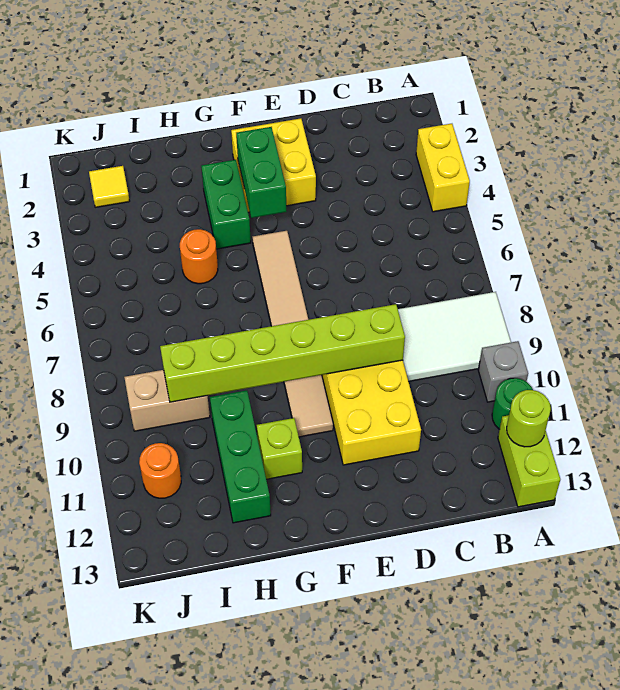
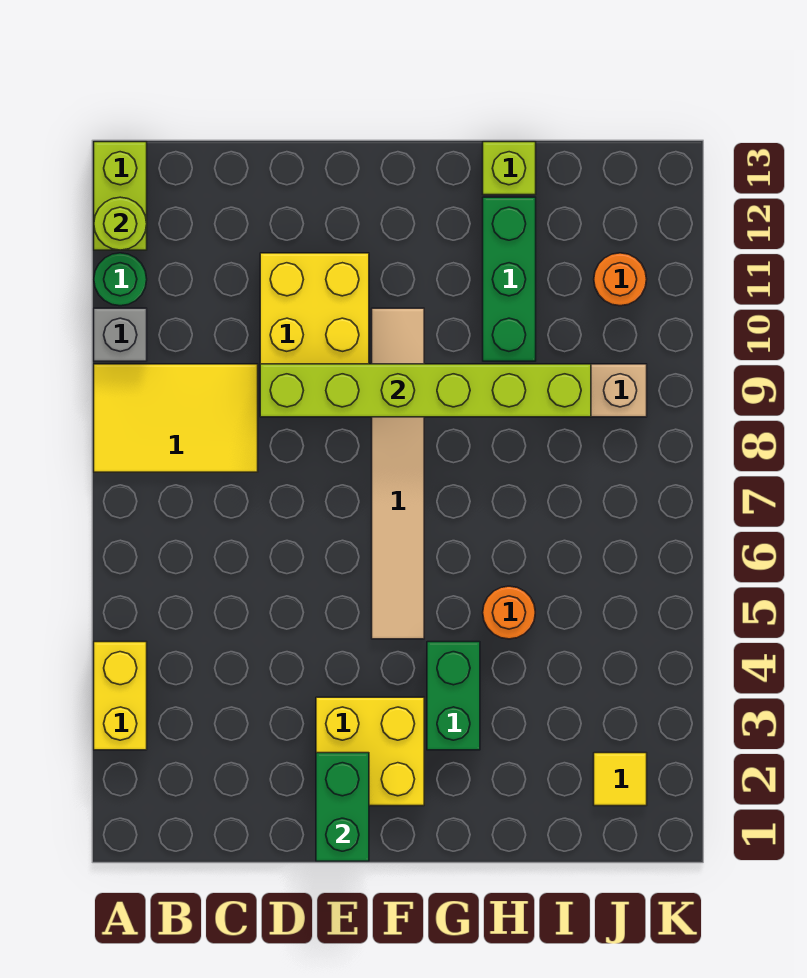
white tile A8:C9 level 1 -> yellow tile A8:C9 level 1
green brick F3:F4 level 2 -> green brick E1:E2 level 2
lime brick G11 level 1 -> lime brick H13 level 1

